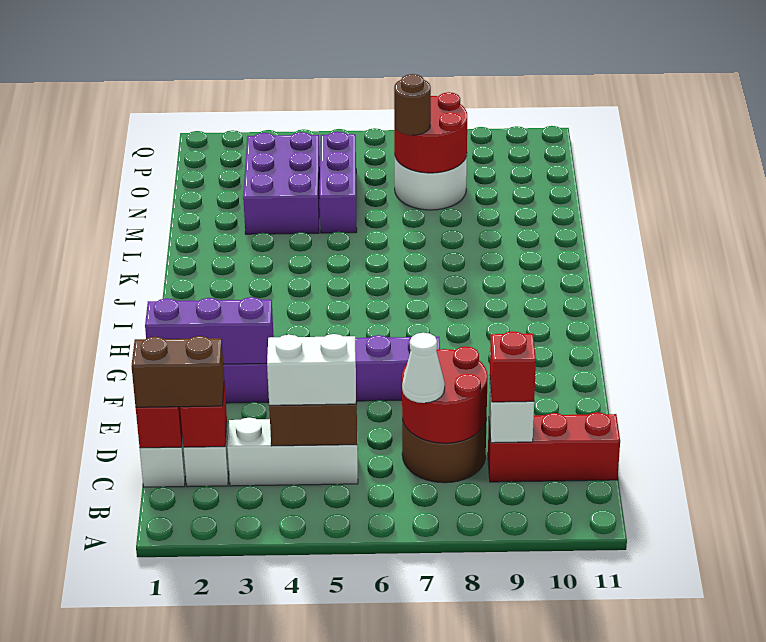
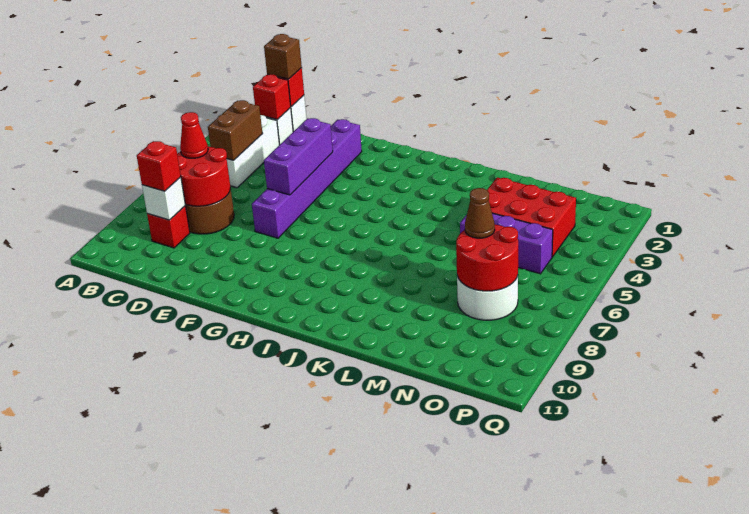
brown brick C1:C2 level 3 -> brown brick C1 level 3
white brick C4:C5 level 3 -> none
white cone C7 level 3 -> red cone C7 level 3
red brick C9:C11 level 1 -> red brick C9 level 1
purple brick F1:F3 level 2 -> purple brick F4:F6 level 2
purple brick M3:O4 level 1 -> red brick M3:O4 level 1
brown round brick N7 level 3 -> brown cone N7 level 3

